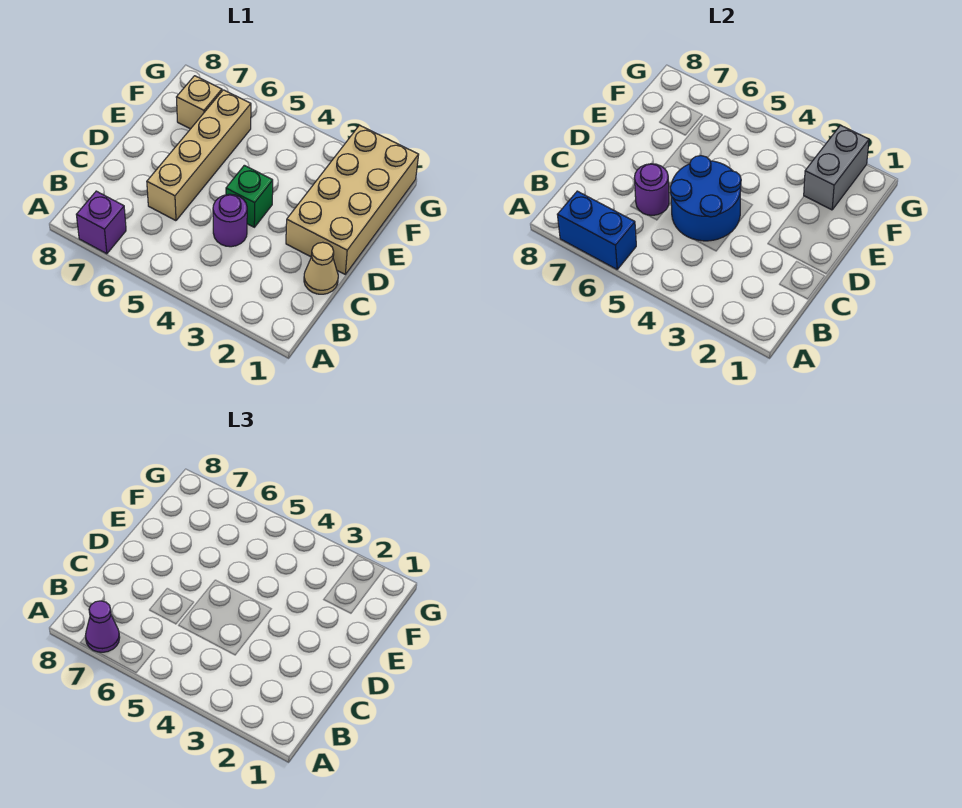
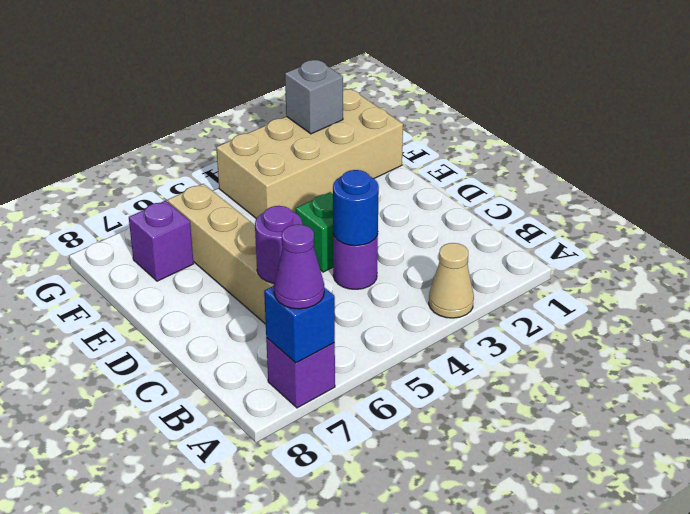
blue brick A6:A7 level 2 -> blue brick A7 level 2
tan cone C1 level 1 -> tan cone A3 level 1
blue round brick C4:D5 level 2 -> blue round brick C4 level 2
tan brick D1:G2 level 1 -> tan brick F1:G4 level 1
grey brick F2:G2 level 2 -> grey brick G2 level 2
tan brick F7 level 1 -> purple brick F7 level 1

